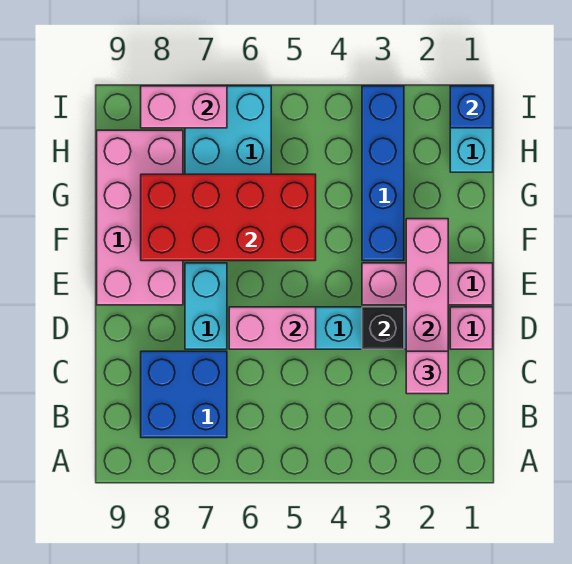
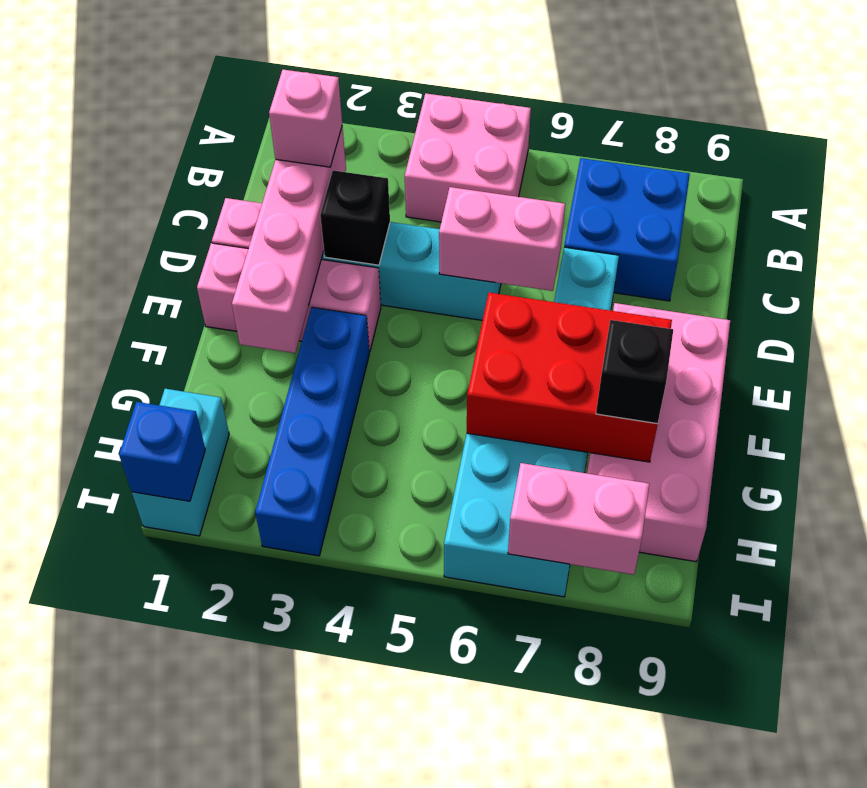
none -> pink brick A4:B5 level 1
red brick F5:G8 level 2 -> red brick F6:G8 level 2
none -> black brick G8 level 3

